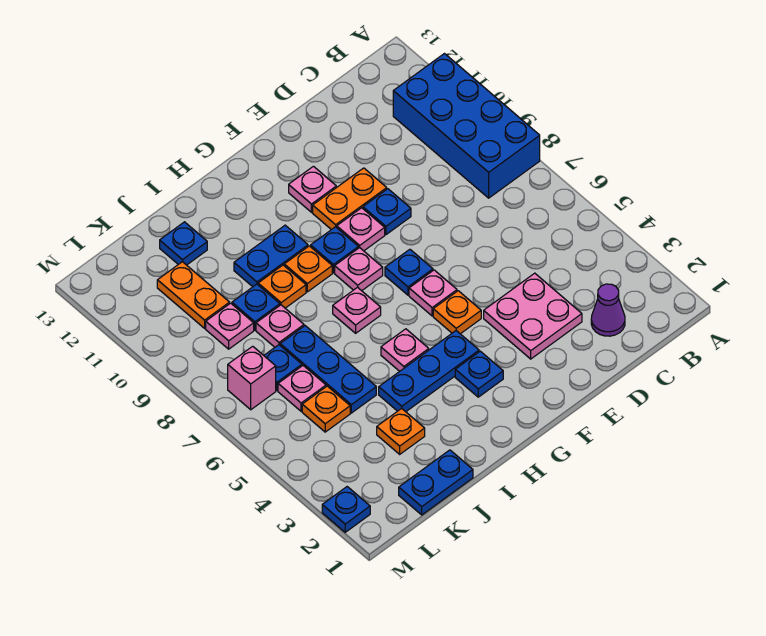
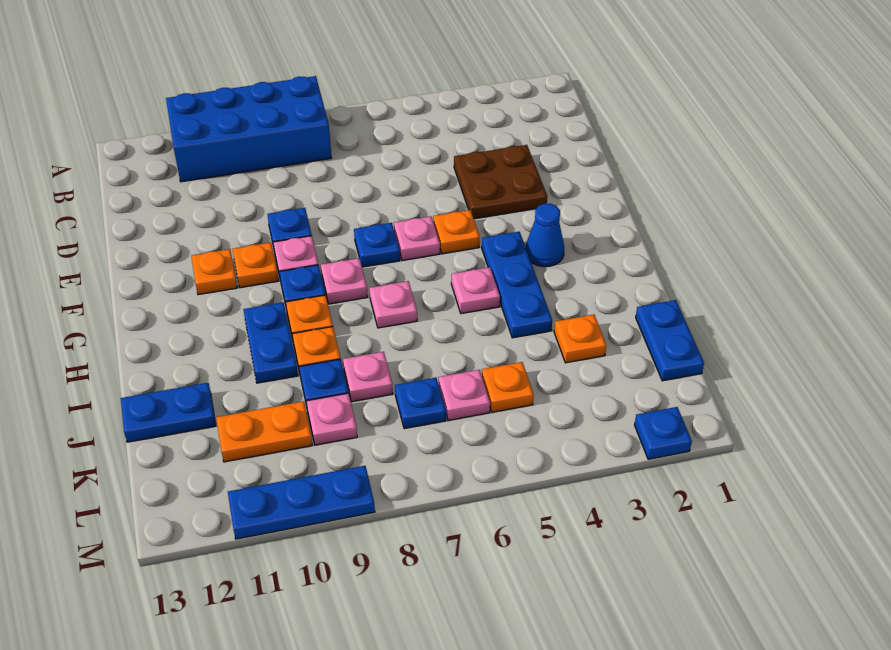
purple cone C2 level 1 -> none
pink plate D3:E4 level 1 -> brown plate D3:E4 level 1
orange plate E10:F10 level 1 -> orange plate F10 level 1
pink plate F11 level 1 -> orange plate F11 level 1
blue plate G3 level 1 -> blue cone G3 level 1
blue plate J5:J7 level 1 -> blue plate M9:M11 level 1
blue plate J12 level 1 -> blue plate J12:J13 level 1
pink brick L7 level 1 -> none

